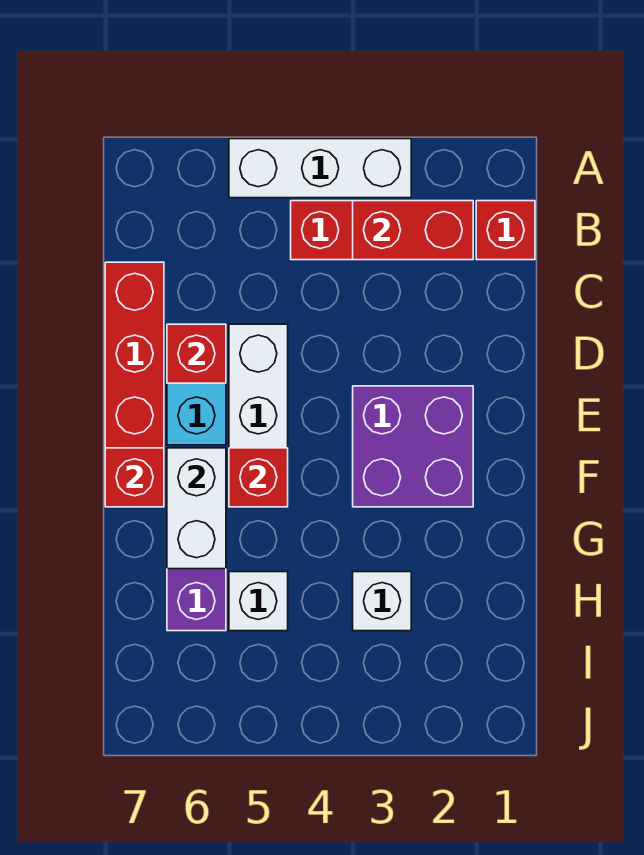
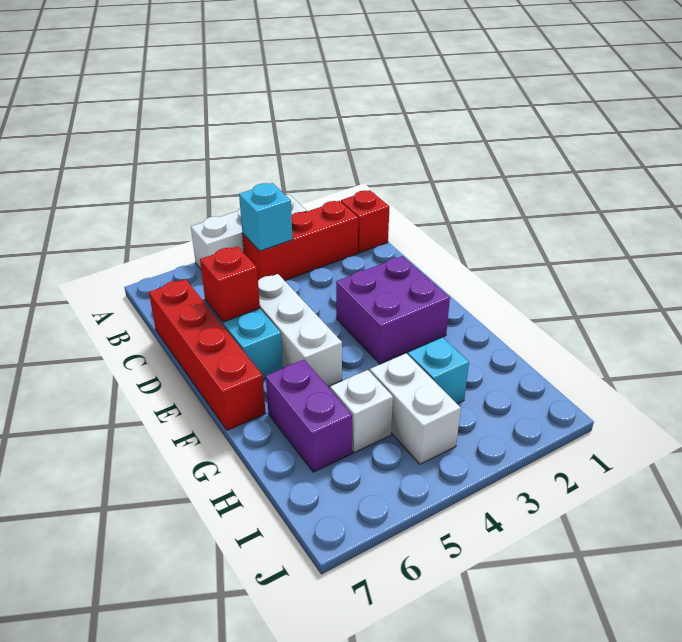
red brick B2:B3 level 2 -> none
none -> cyan brick B4 level 2
red brick F5 level 2 -> none
white brick F6:G6 level 2 -> white brick H4:I4 level 1
red brick F7 level 2 -> none
white brick H3 level 1 -> cyan brick H3 level 1

